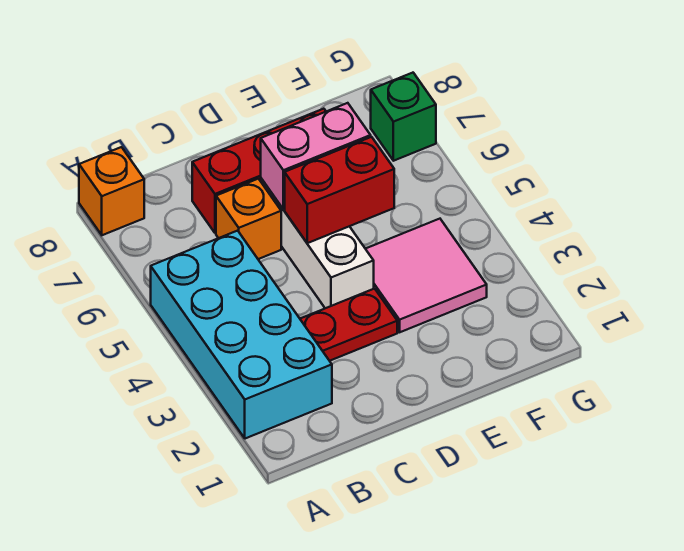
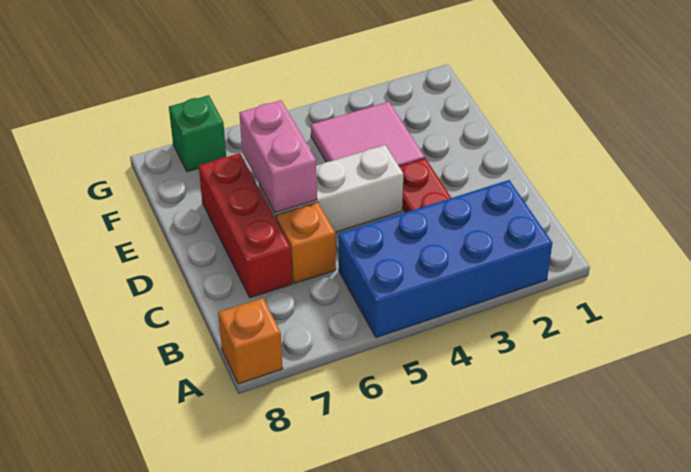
cyan brick A2:B5 level 1 -> blue brick A2:B5 level 1
red brick D5:E5 level 2 -> none

